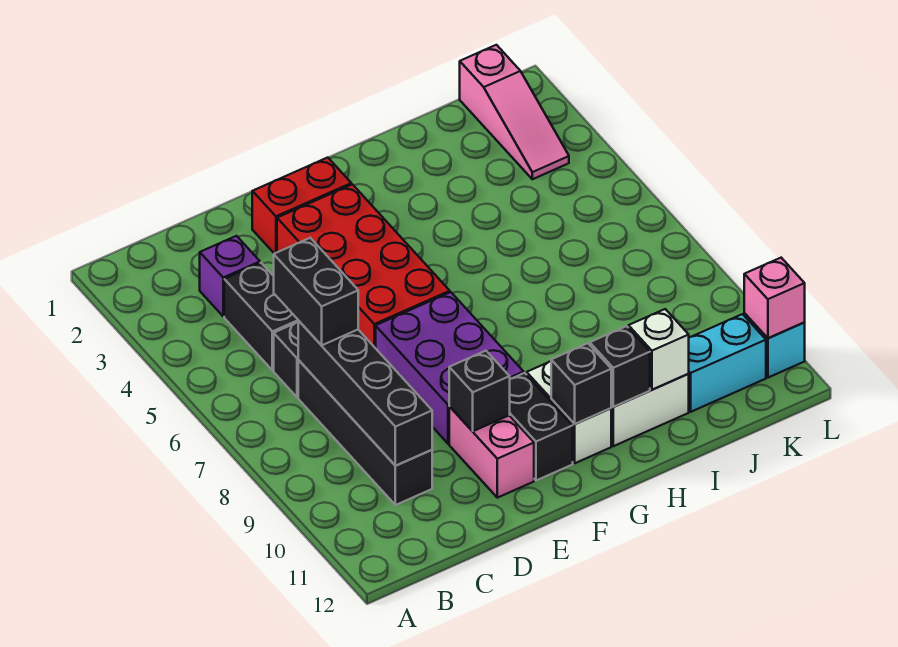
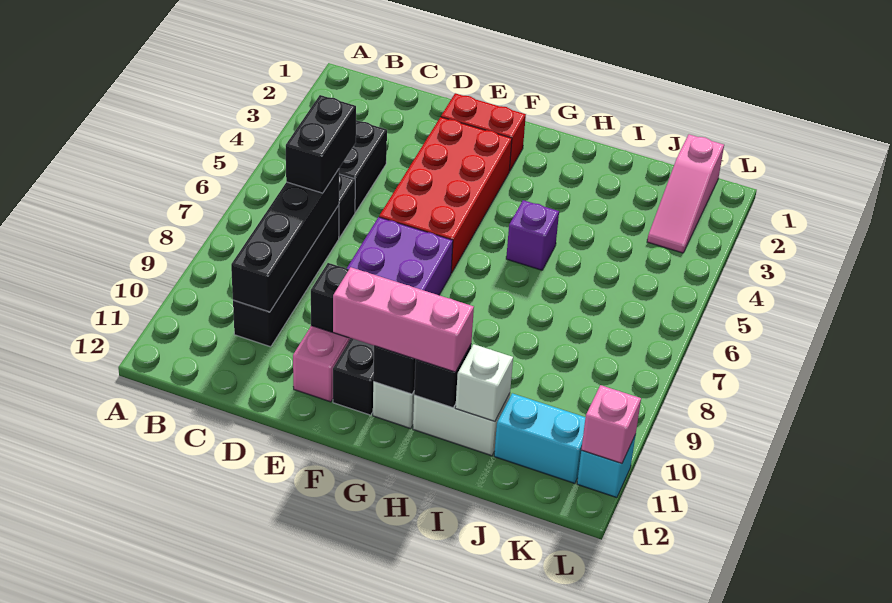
purple brick C3 level 1 -> purple brick H5 level 1
none -> pink brick F11:H11 level 3

